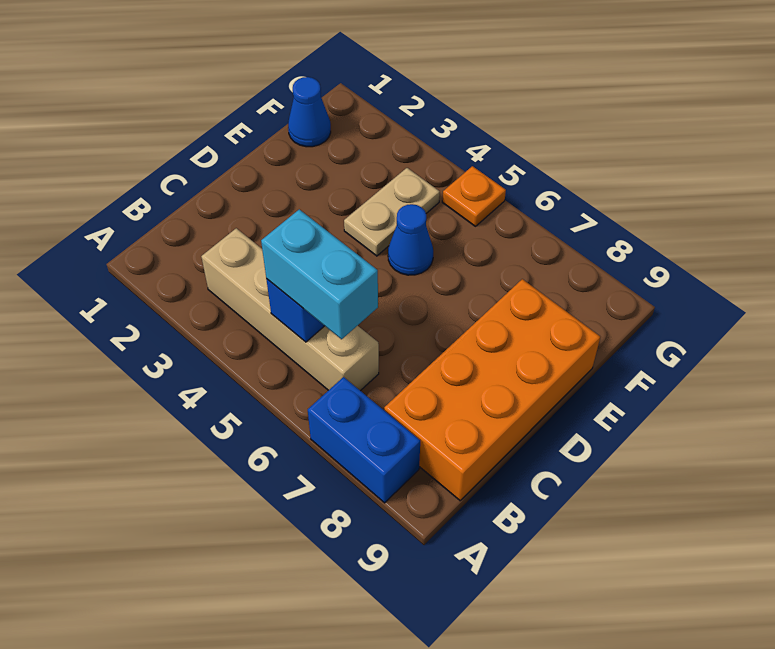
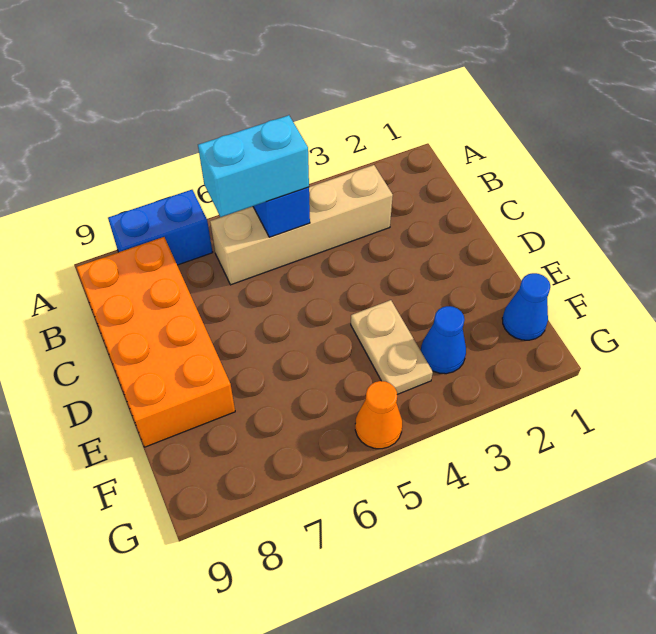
blue cone E5 level 1 -> blue cone F3 level 1
orange plate G5 level 1 -> orange cone G5 level 1

